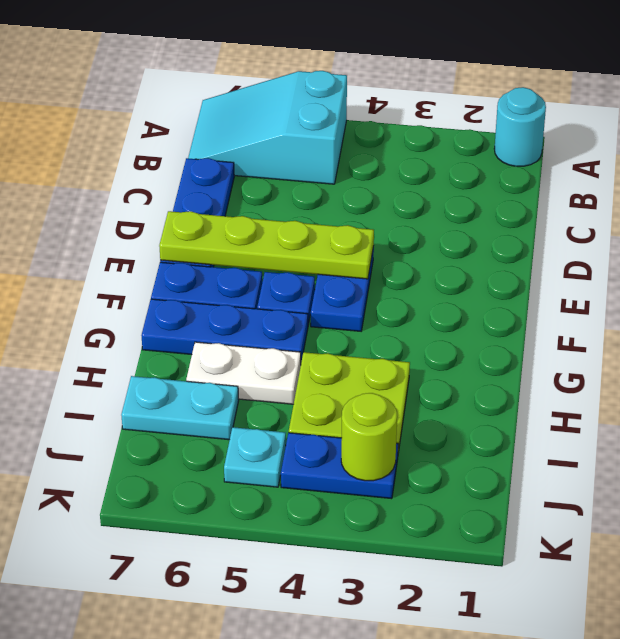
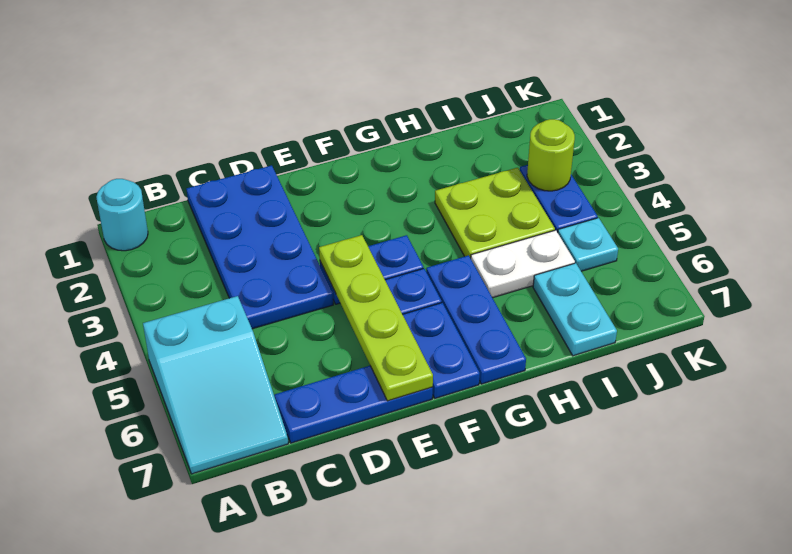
none -> blue plate C1:D4 level 1
white plate H5:H6 level 1 -> white plate H5:I5 level 1

